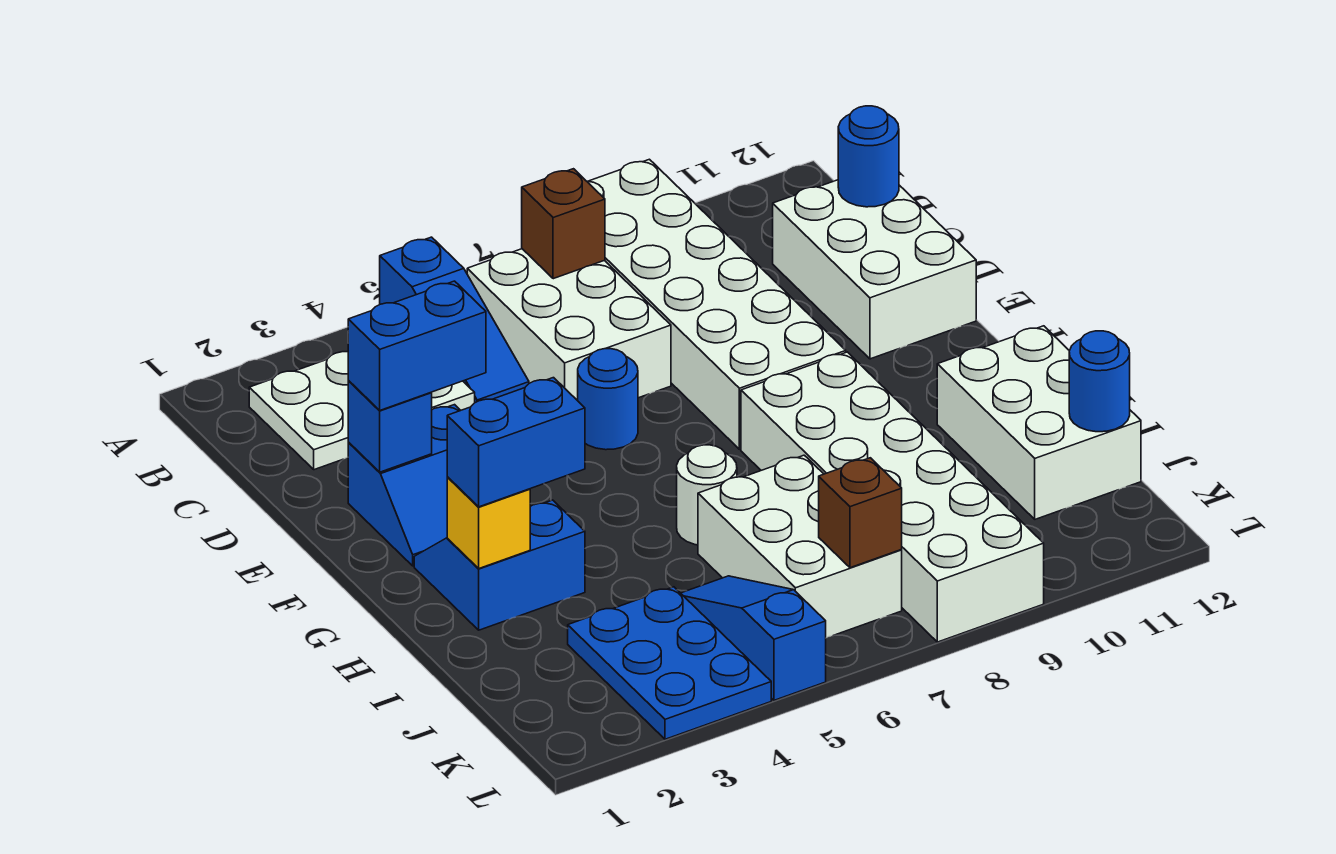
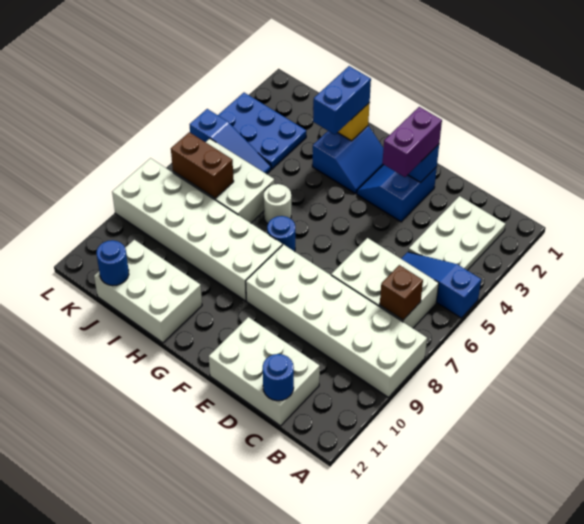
blue brick E2:E3 level 3 -> purple brick E2:E3 level 3
blue round brick E6 level 1 -> blue round brick G7 level 1
brown brick K7 level 2 -> brown brick J7:K7 level 2

